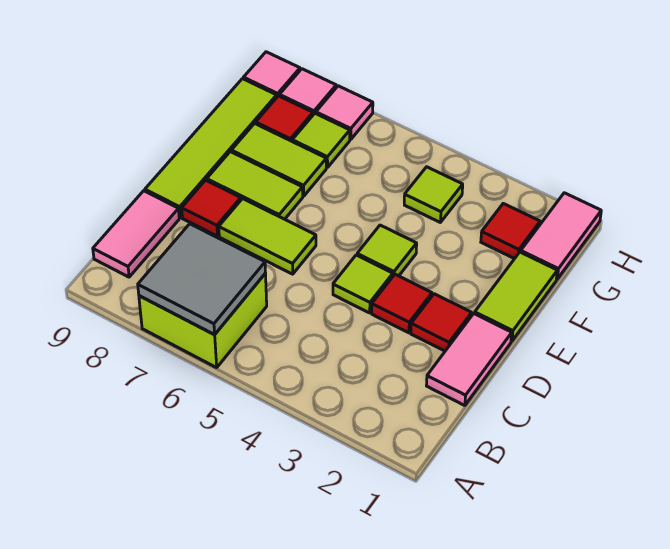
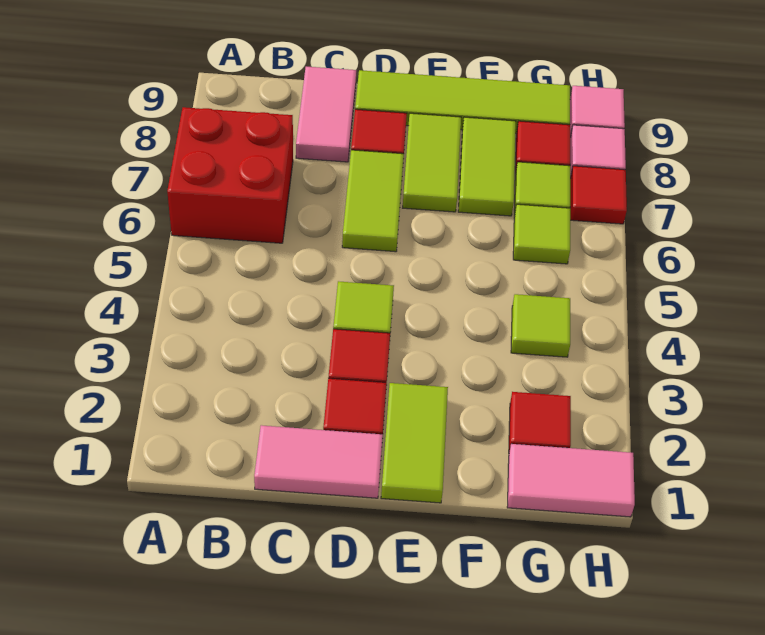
lime brick A6:B7 level 1 -> red brick A6:B7 level 1
grey tile A6:B7 level 2 -> none
pink tile B9:C9 level 1 -> pink tile C8:C9 level 1
lime tile E1:F1 level 1 -> lime tile E1:E2 level 1
lime tile E4 level 1 -> lime tile G6 level 1
pink tile H7 level 1 -> red tile H7 level 1

